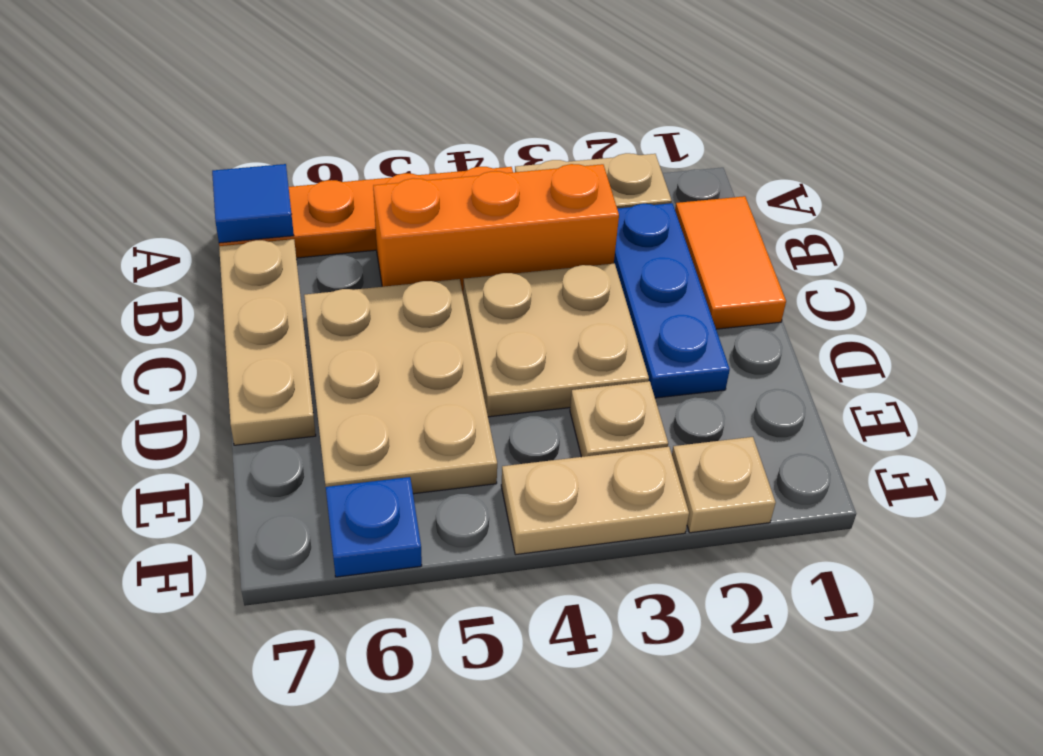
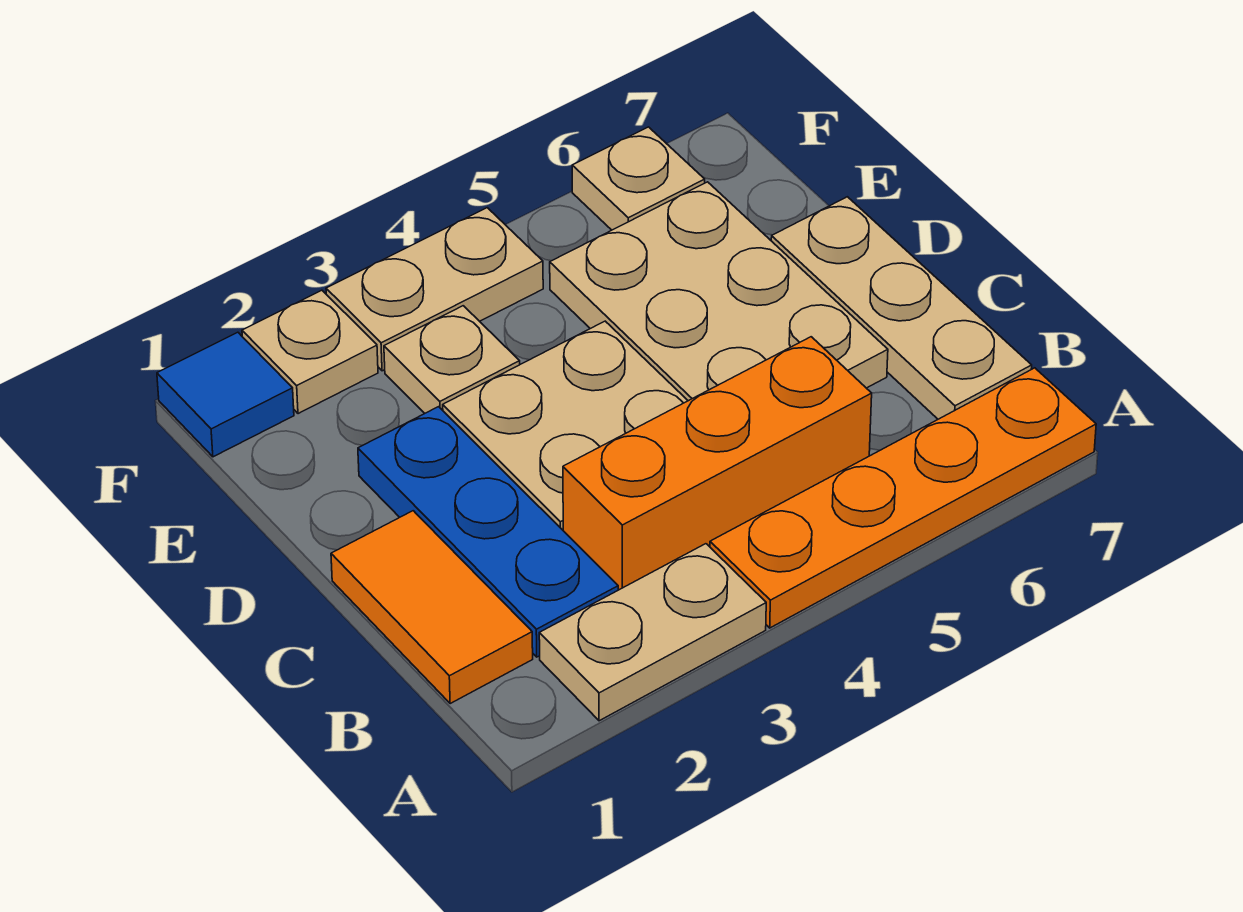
blue tile A7 level 2 -> blue tile F1 level 1
blue plate F6 level 1 -> tan plate F6 level 1

